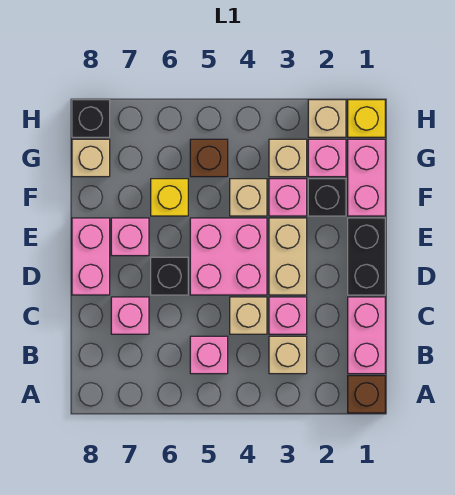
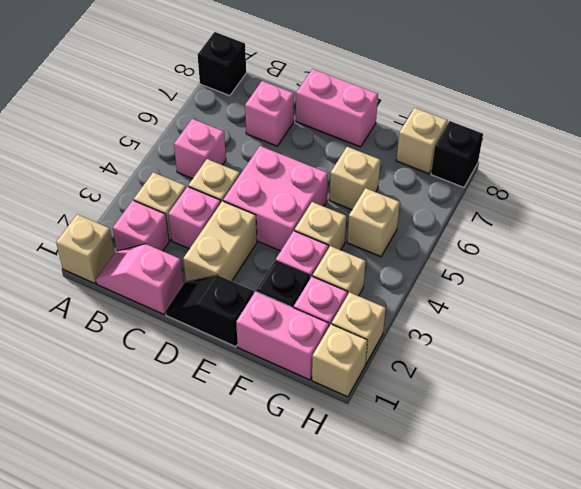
brown brick A1 level 1 -> tan brick A1 level 1
pink brick B1:C1 level 1 -> pink slope B1:C1 level 1 top C
black brick D1:E1 level 1 -> black slope D1:E1 level 1 top E
tan brick D3:E3 level 1 -> tan brick D2:D3 level 1
black brick D6 level 1 -> black brick A8 level 1
pink brick E7 level 1 -> pink brick B2 level 1
yellow brick F6 level 1 -> tan brick F6 level 1
brown brick G5 level 1 -> tan brick G5 level 1
yellow brick H1 level 1 -> tan brick H1 level 1

